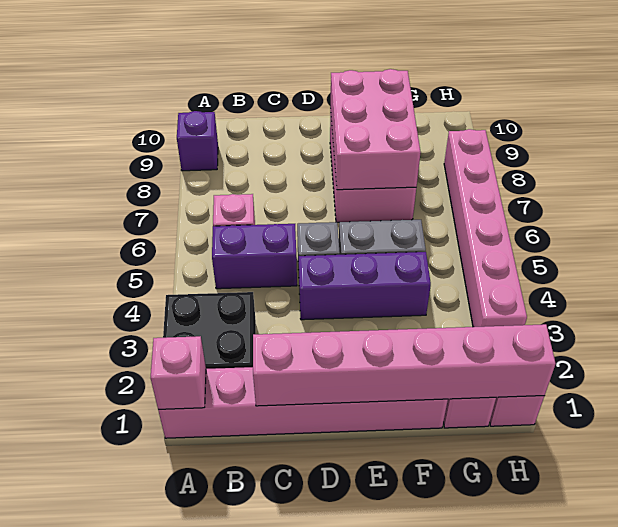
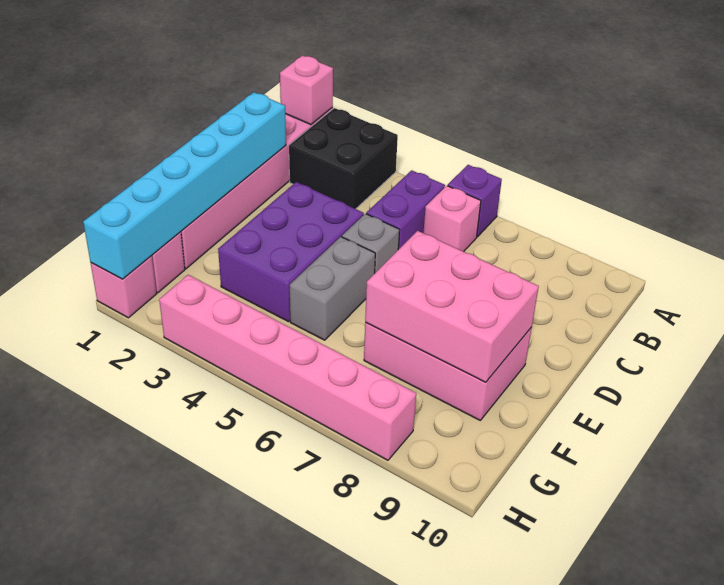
purple brick A9 level 1 -> purple brick A6 level 1
pink brick C1:H1 level 2 -> cyan brick C1:H1 level 2
purple brick D4:F4 level 1 -> purple brick D3:F4 level 1

